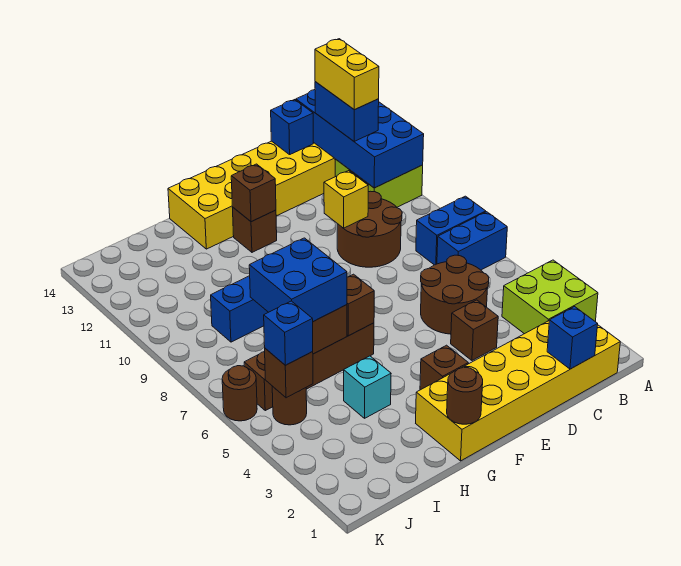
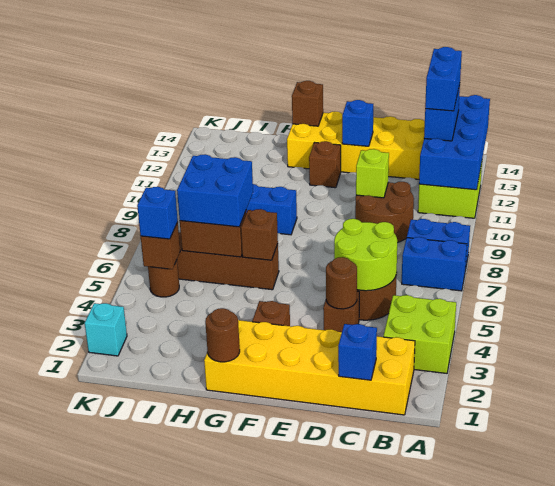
yellow brick B12:B13 level 4 -> blue brick B12:B13 level 4
none -> lime round brick C5:D6 level 2
blue brick C14 level 2 -> blue brick E13 level 2
yellow brick D10 level 2 -> lime brick D10 level 2
brown brick F12 level 2 -> brown brick G14 level 2
cyan brick H4 level 1 -> cyan brick K2 level 1
brown round brick K6 level 1 -> brown round brick D4 level 2

